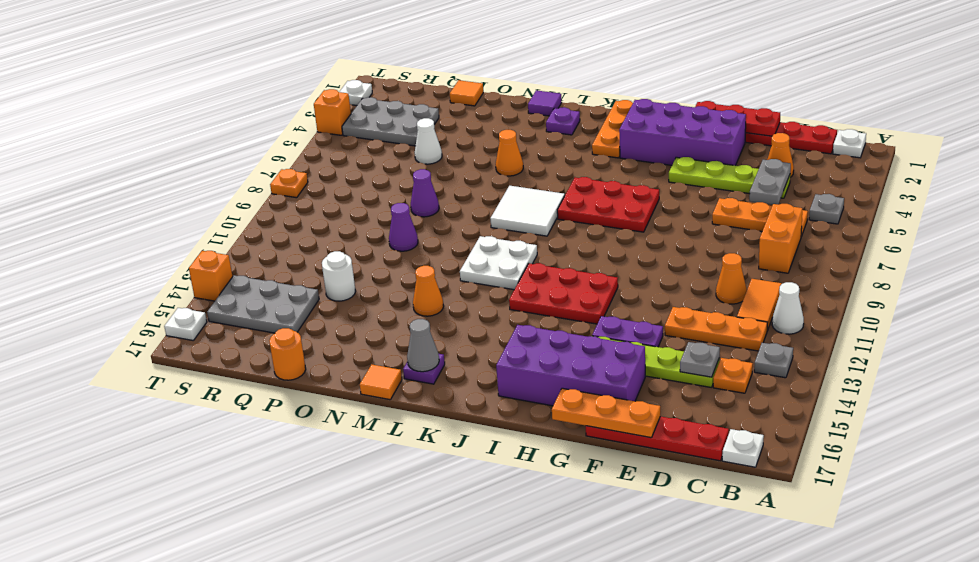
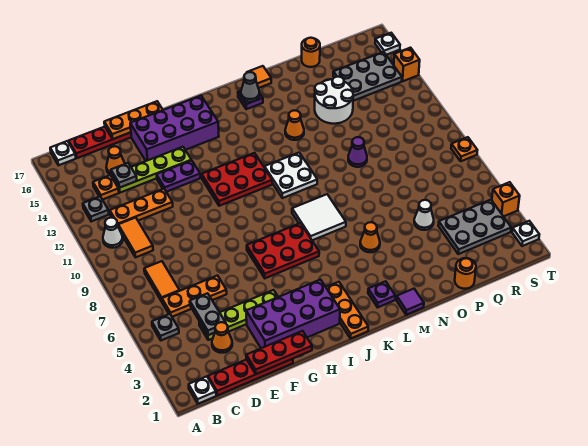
orange brick C7:C8 level 1 -> orange tile C7:C8 level 1
orange cone D10 level 1 -> orange cone D15 level 1
purple cone O8 level 1 -> none
orange tile P1 level 1 -> orange round brick P1 level 1
white round brick P13 level 1 -> white round brick O13:P14 level 1

